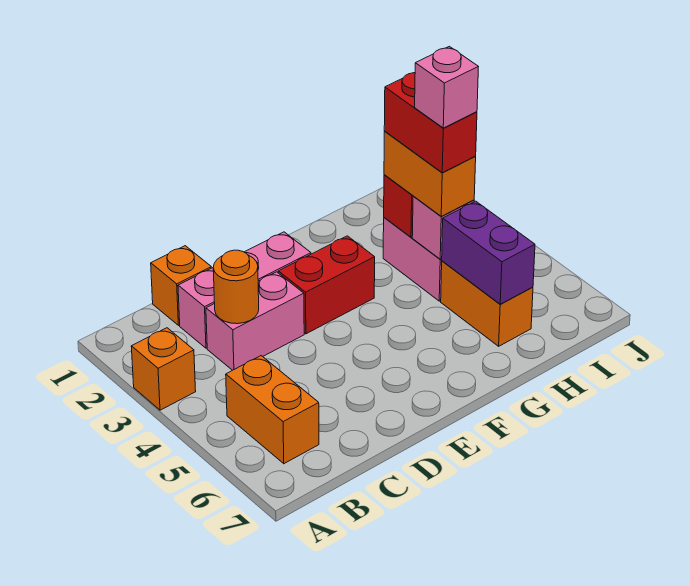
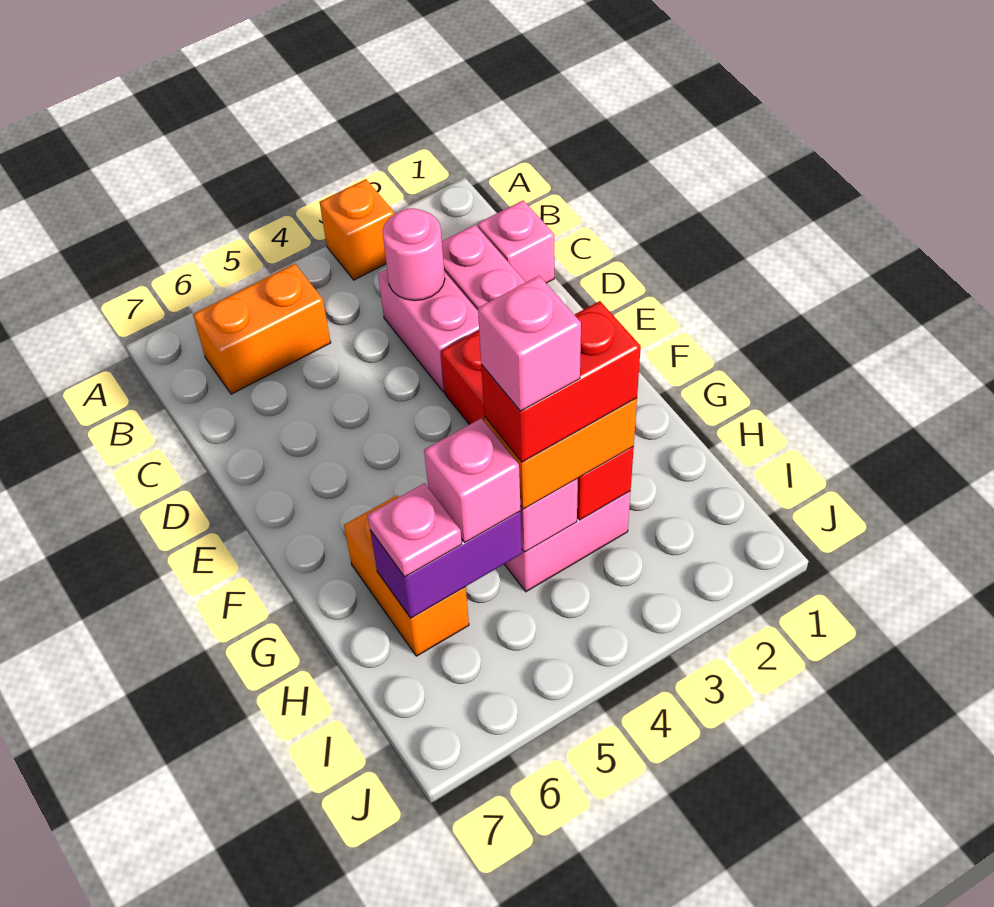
orange brick C1 level 1 -> pink brick C1 level 1
orange round brick C3 level 2 -> pink round brick C3 level 2
orange brick H5:H6 level 1 -> orange brick G6:H6 level 1
none -> pink brick H5 level 3
none -> pink plate H6 level 3

